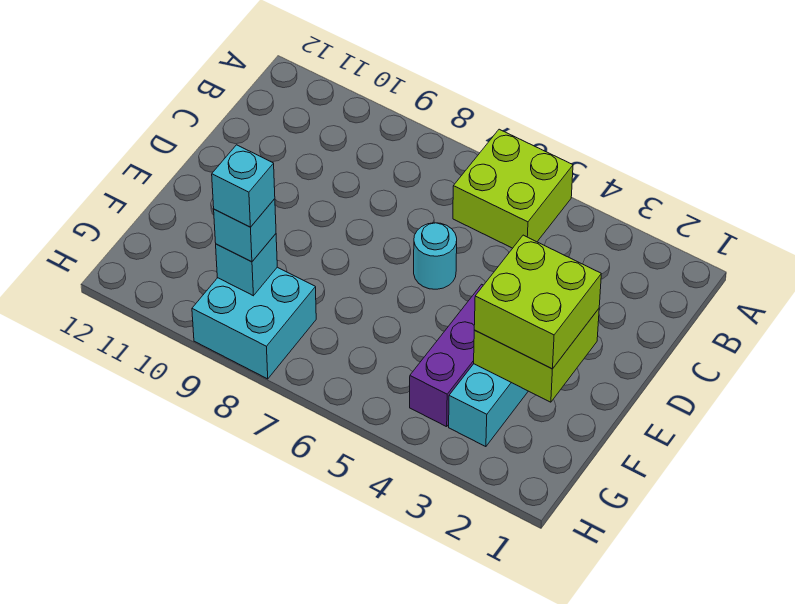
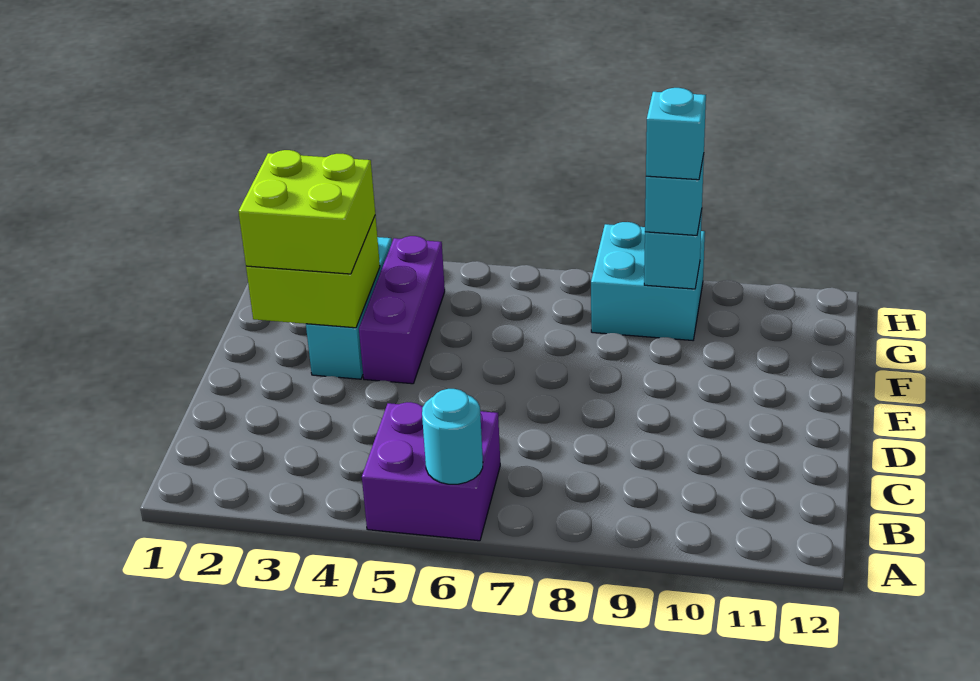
lime brick A5:B6 level 1 -> purple brick A5:B6 level 1
cyan round brick D6 level 1 -> cyan round brick A6 level 2

